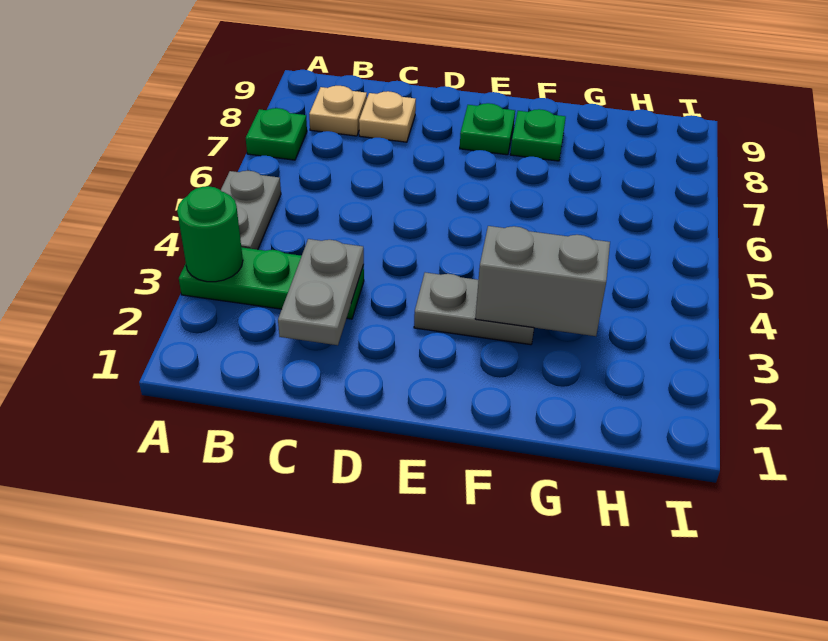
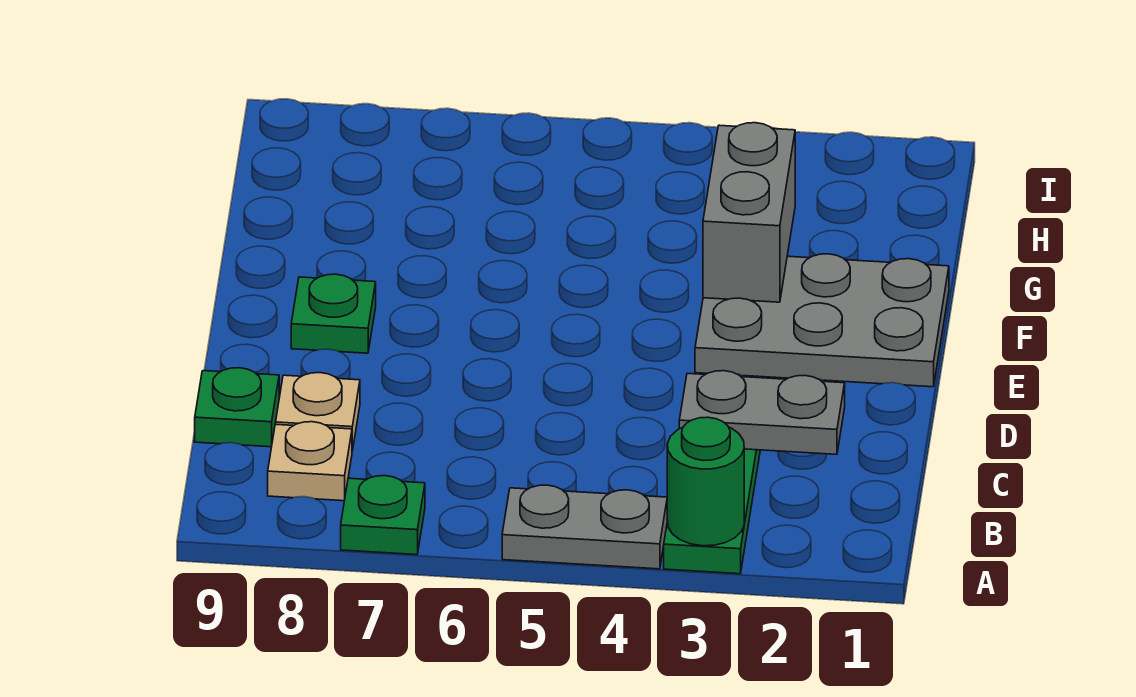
grey plate E3:F3 level 1 -> grey plate E1:F3 level 1
green plate F8 level 1 -> green plate C9 level 1

